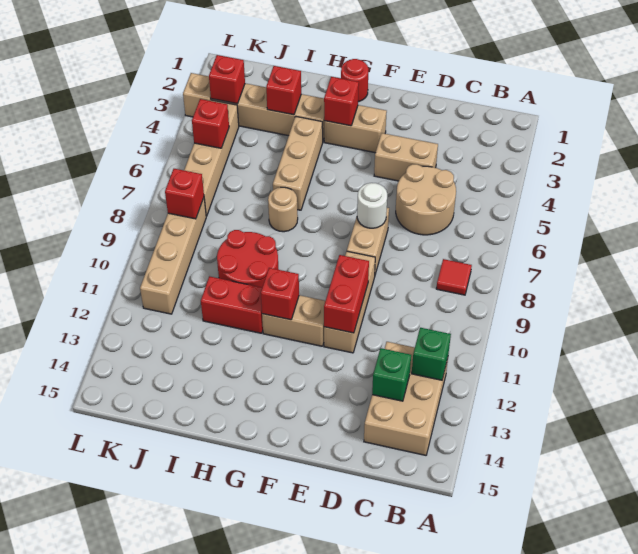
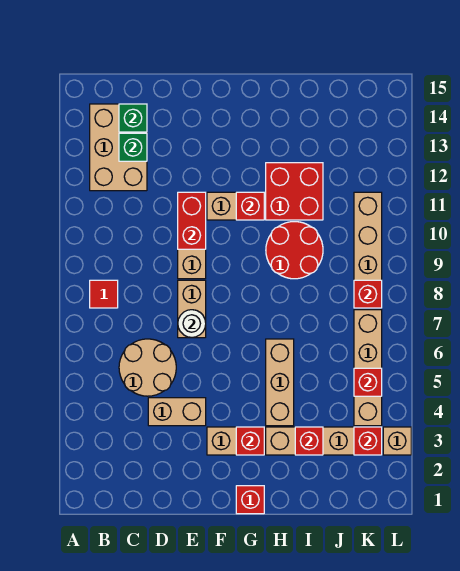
green brick B12 level 2 -> green brick C14 level 2
red round brick G1 level 1 -> red brick G1 level 1
tan round brick H7 level 1 -> none
red brick H11:I11 level 1 -> red brick H11:I12 level 1

